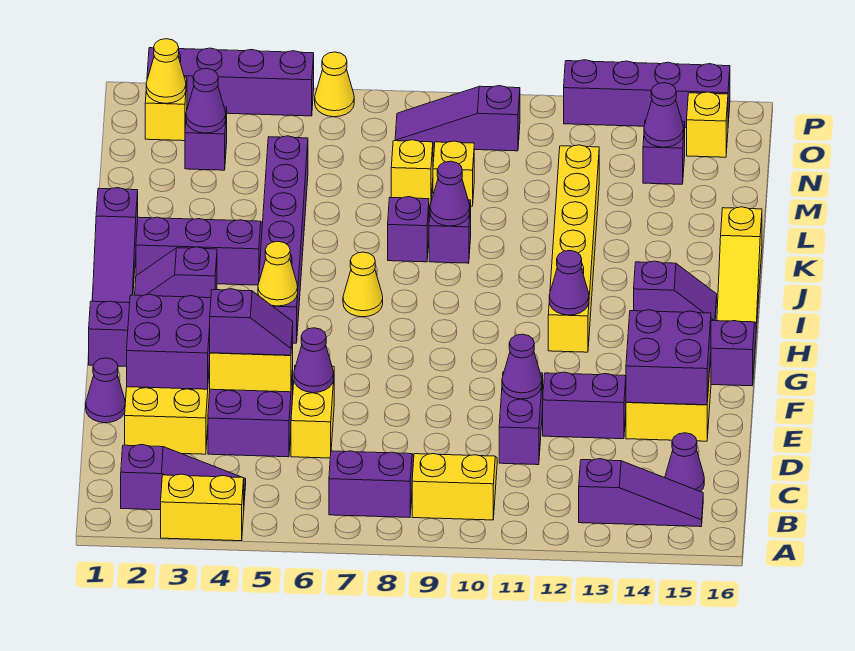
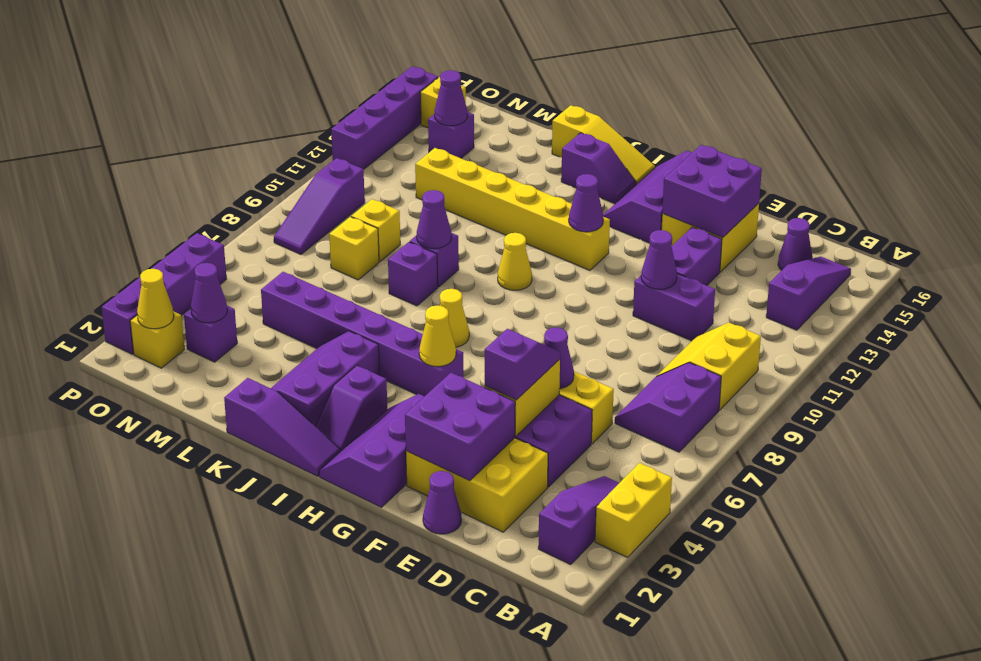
purple slope I14:I15 level 1 top 14 -> purple slope I15:J15 level 1 top J
yellow cone P6 level 1 -> yellow cone I10 level 1

